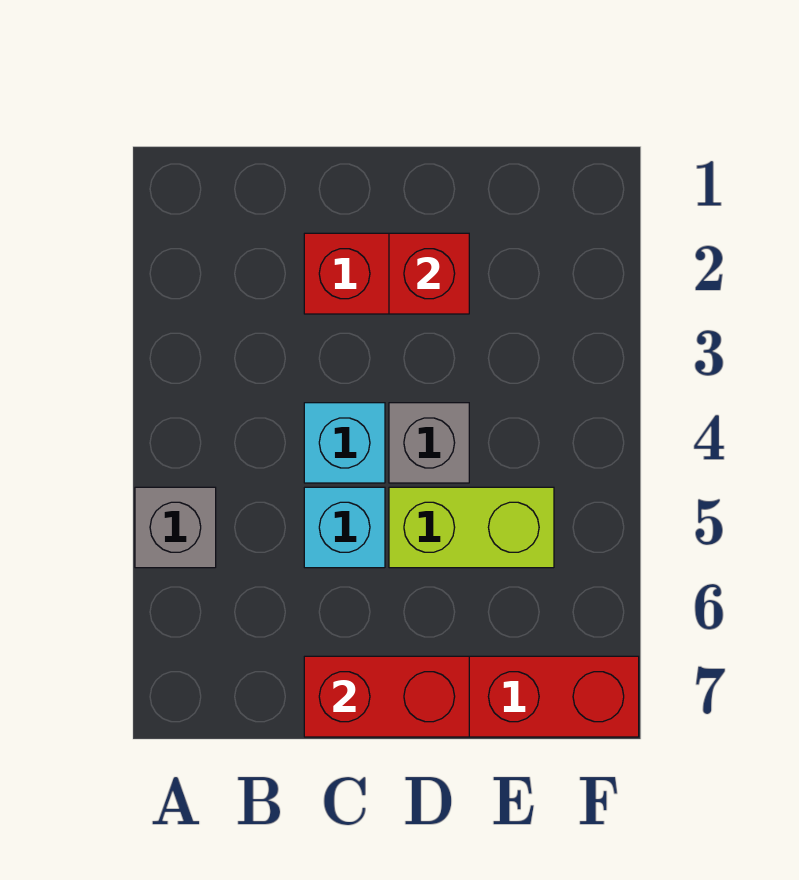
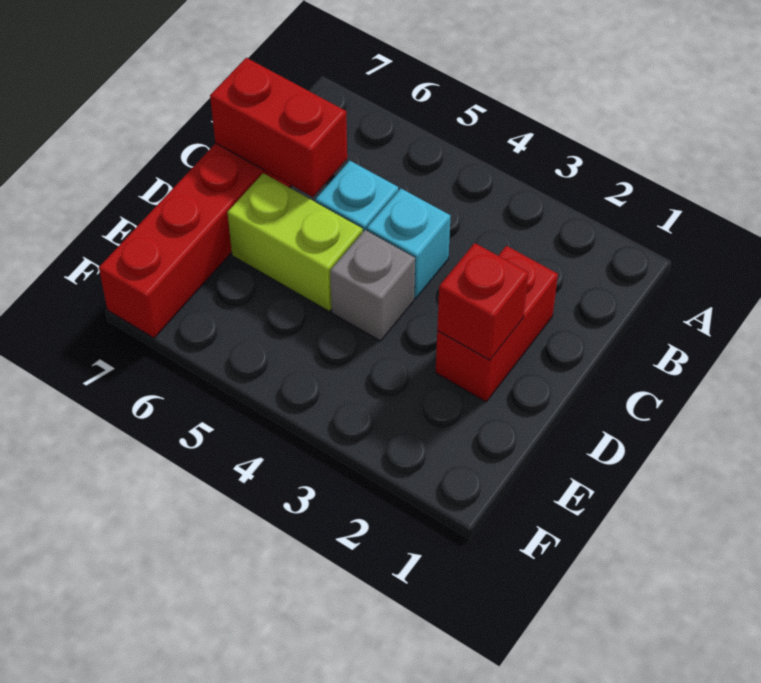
grey brick A5 level 1 -> none
red brick C7:D7 level 2 -> red brick C6:C7 level 2
lime brick D5:E5 level 1 -> lime brick D5:D6 level 1

